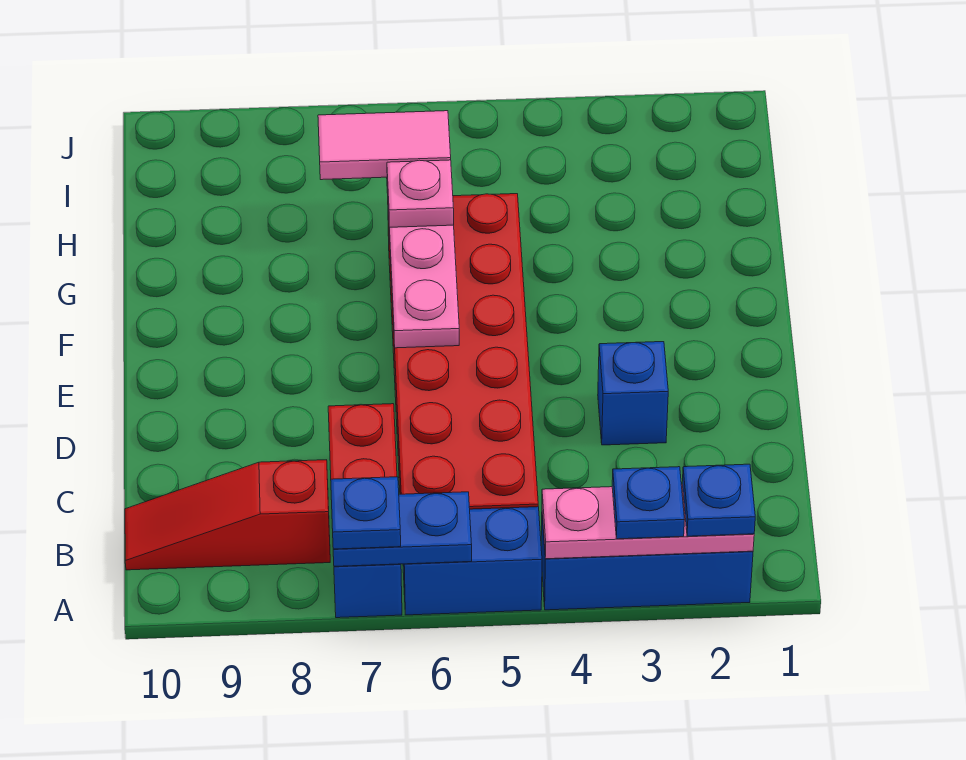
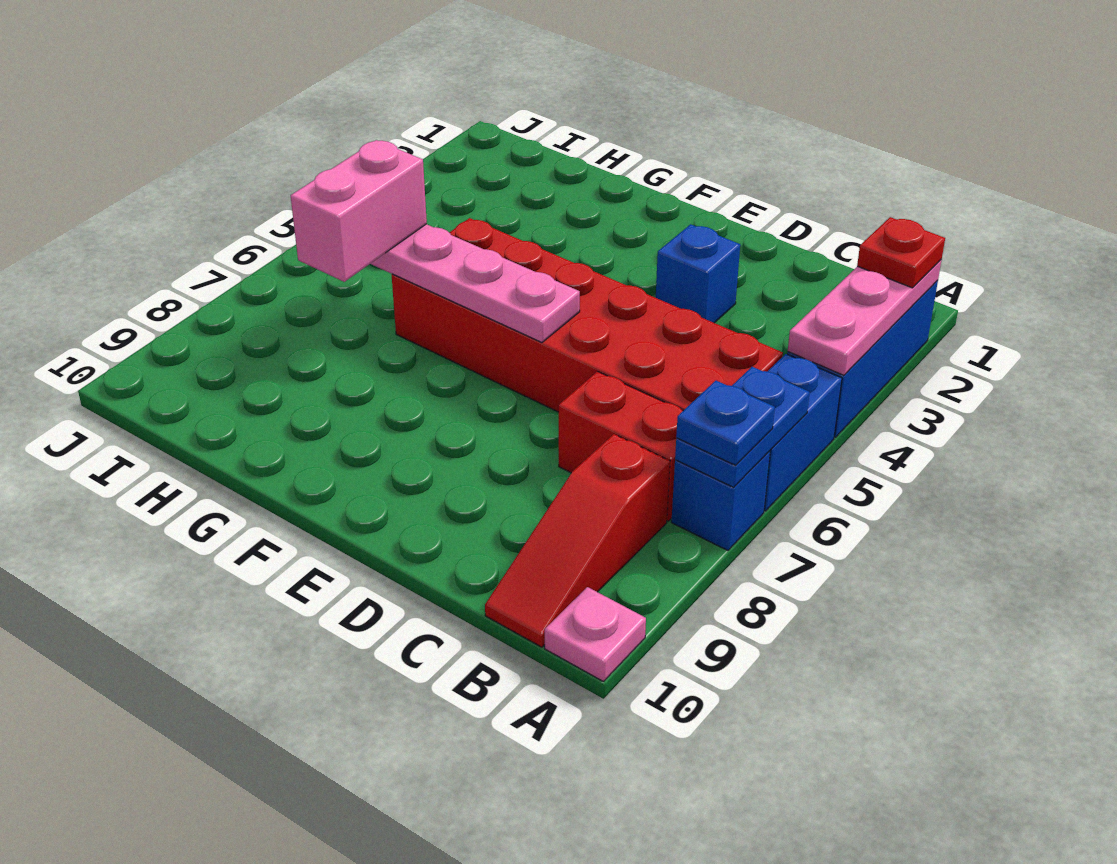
blue plate A2 level 3 -> red plate A2 level 3
blue plate A3 level 3 -> none
pink plate G6 level 3 -> pink plate A10 level 1
pink tile H6:H7 level 3 -> pink brick H6:H7 level 3

